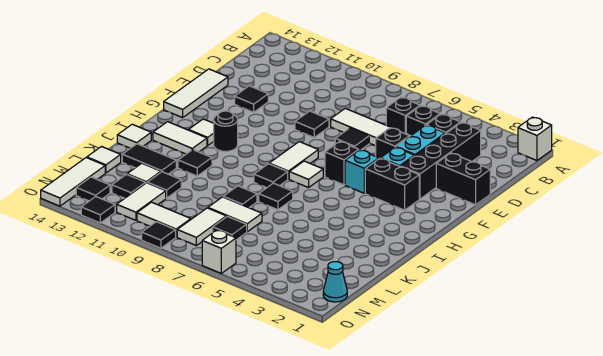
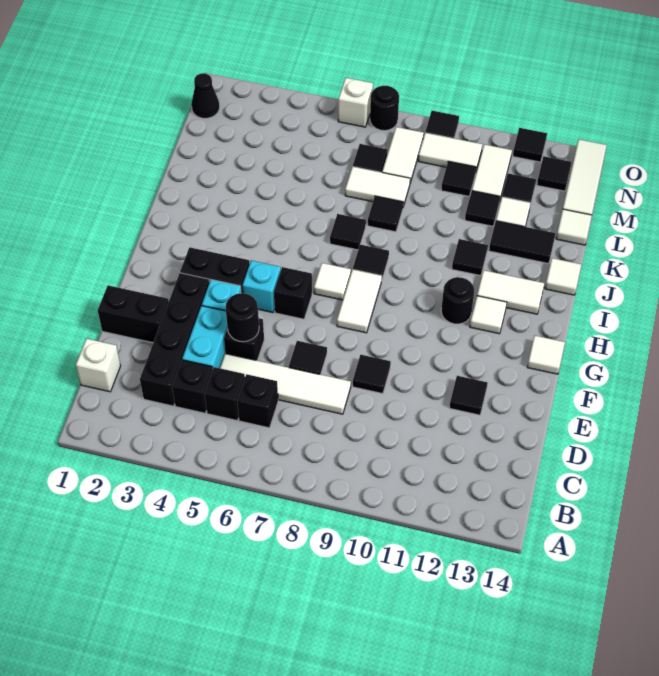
white brick A1 level 1 -> white brick C1 level 1
none -> black round brick E5 level 2
white tile E14:G14 level 1 -> white tile G14 level 1
none -> black tile M10 level 1
cyan cone N1 level 1 -> black cone N1 level 1
none -> black round brick O7 level 1

